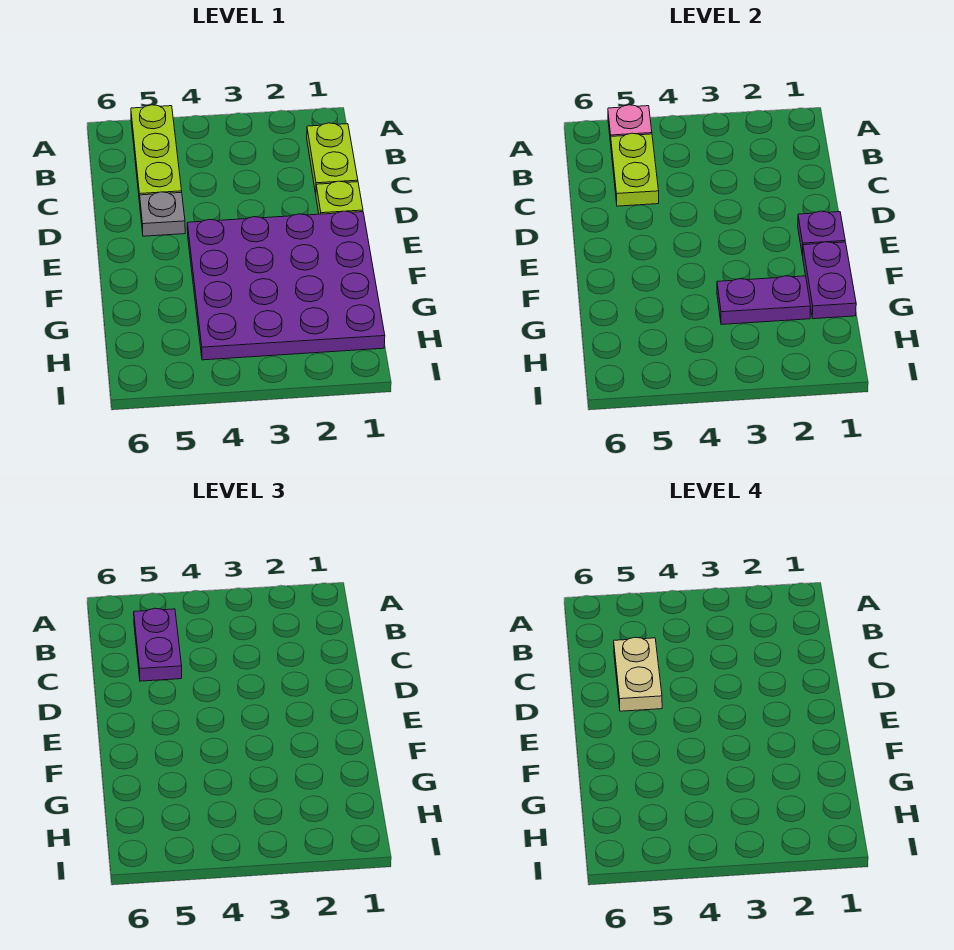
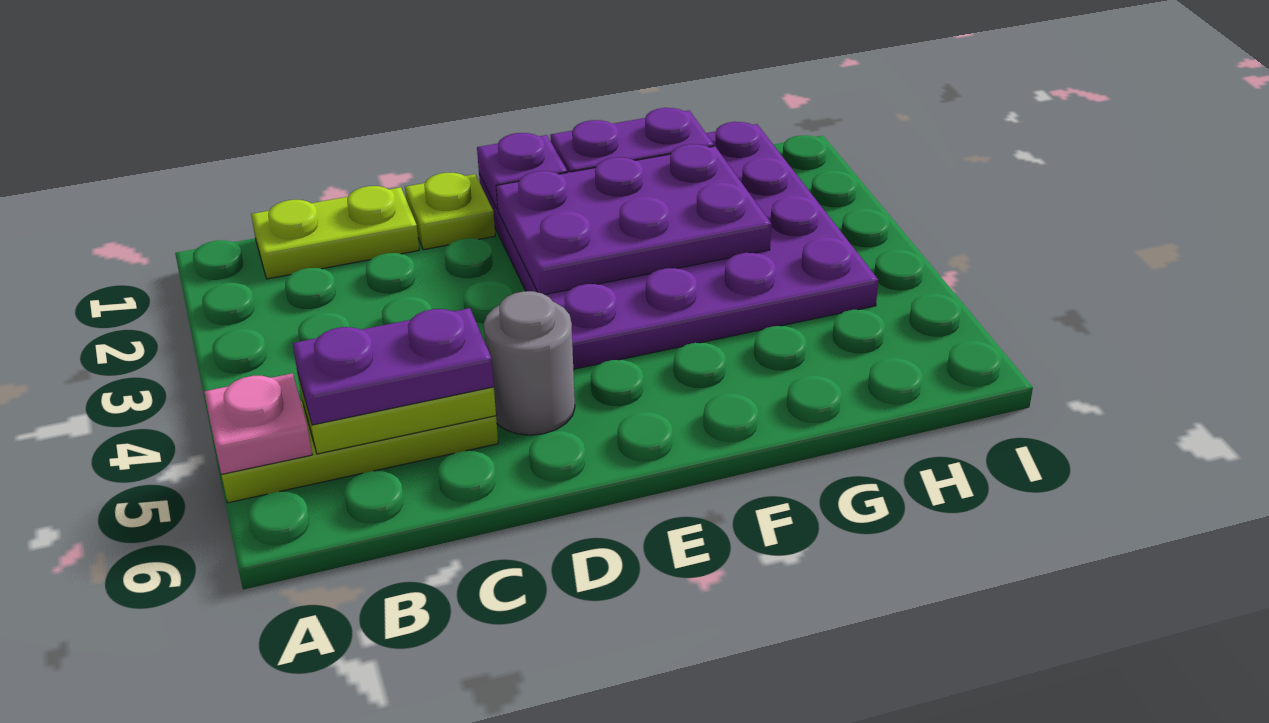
tan plate C5:D5 level 4 -> none
grey plate D5 level 1 -> grey round brick D5 level 1
purple plate G2:G3 level 2 -> purple plate E2:G3 level 2

